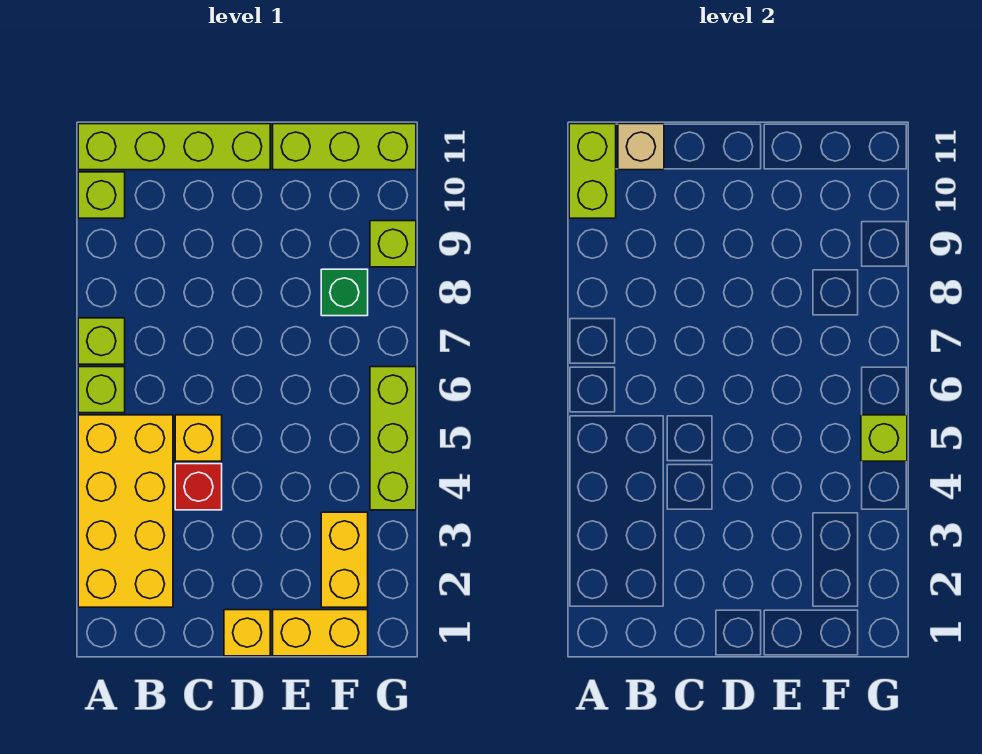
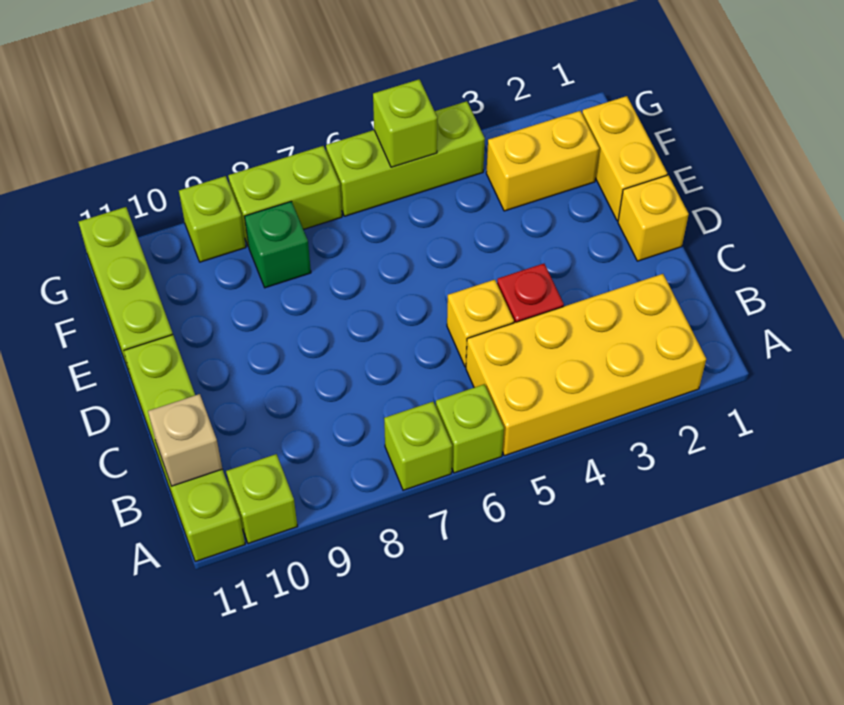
lime brick A10:A11 level 2 -> lime brick G7:G8 level 1

